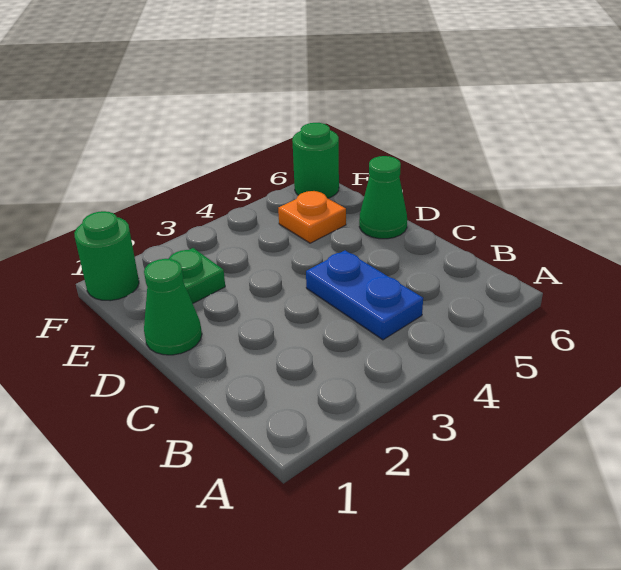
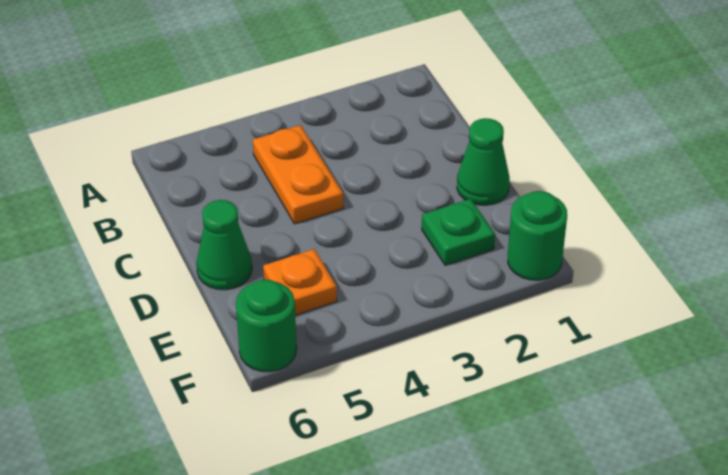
blue plate B4:C4 level 1 -> orange plate B4:C4 level 1

